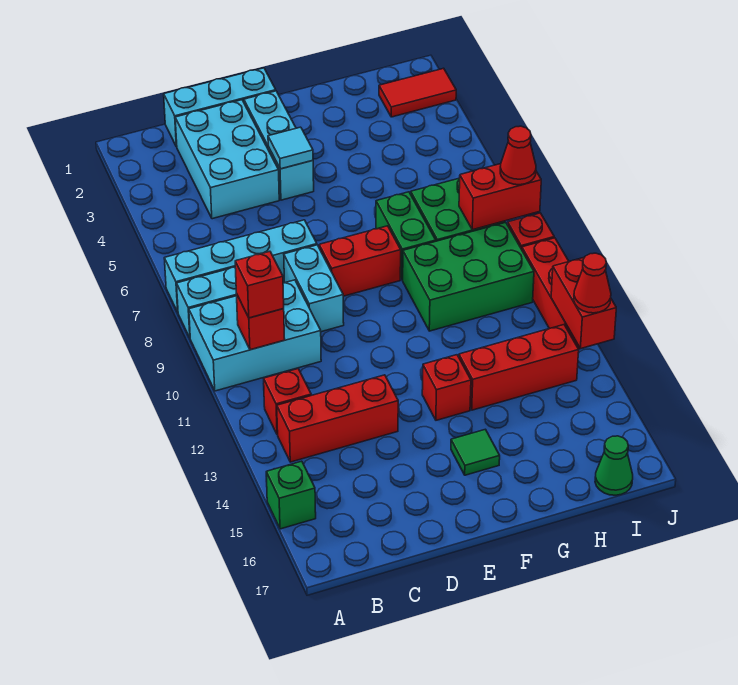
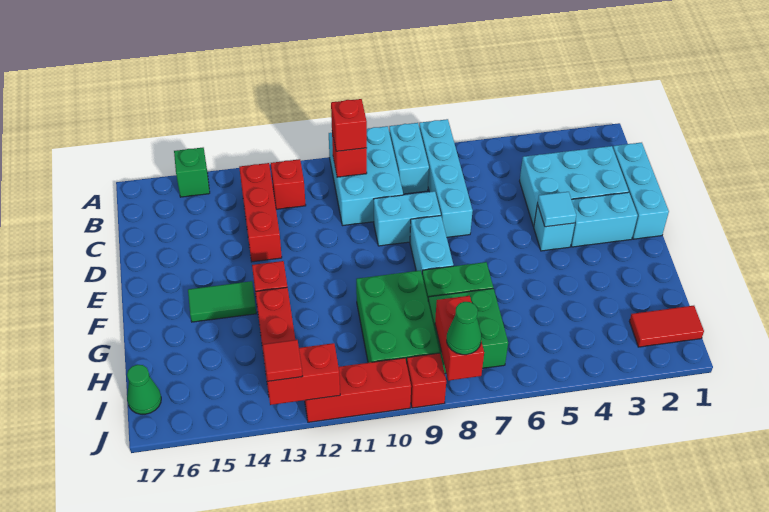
red brick E8:F8 level 1 -> cyan brick E8:F8 level 1
green tile F15 level 1 -> green tile F14:F15 level 1
red tile I2:J2 level 1 -> red tile I1:I2 level 1
red cone J8 level 3 -> green cone J8 level 3
red cone J13 level 3 -> red tile J13 level 3

